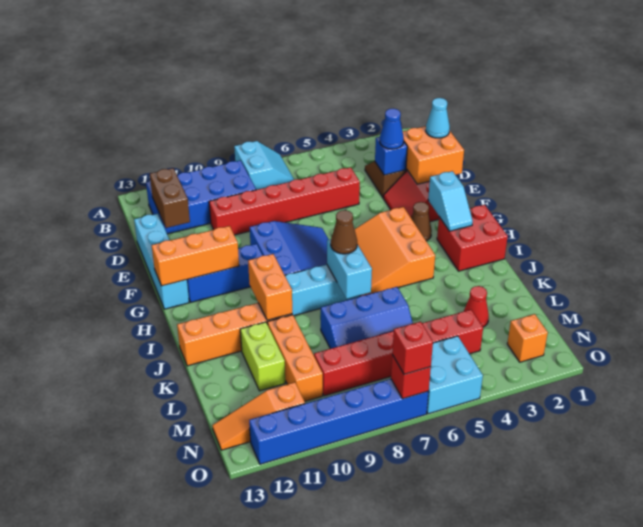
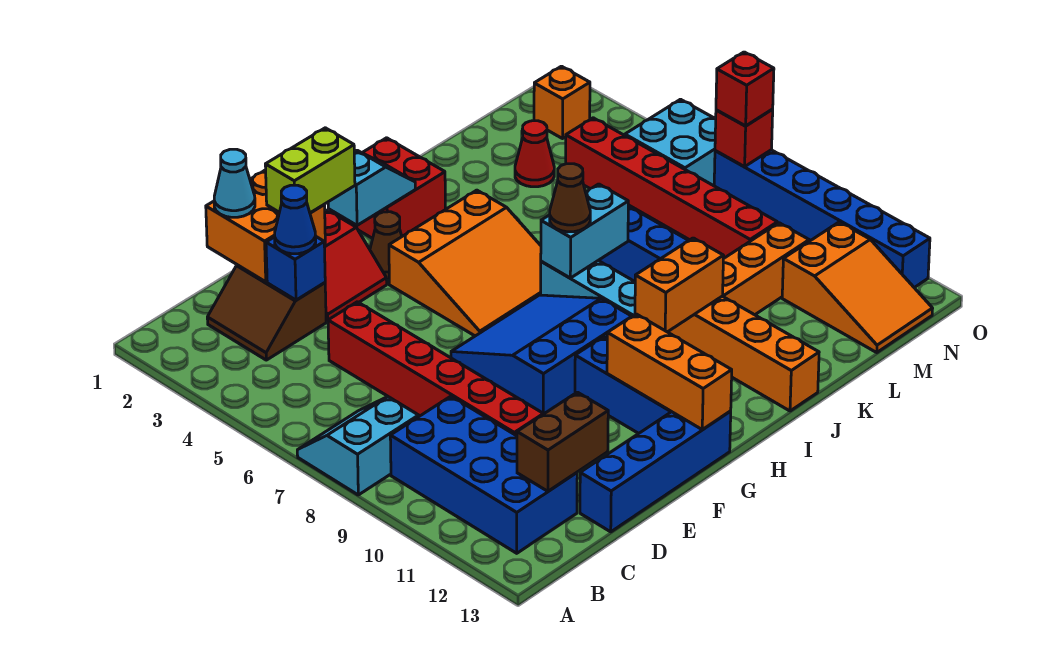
cyan brick D13:G13 level 1 -> blue brick D13:G13 level 1
lime brick K11:L11 level 1 -> lime brick E2:F2 level 3
orange slope N11:N13 level 1 top 11 -> orange slope M11:N13 level 1 top 11

